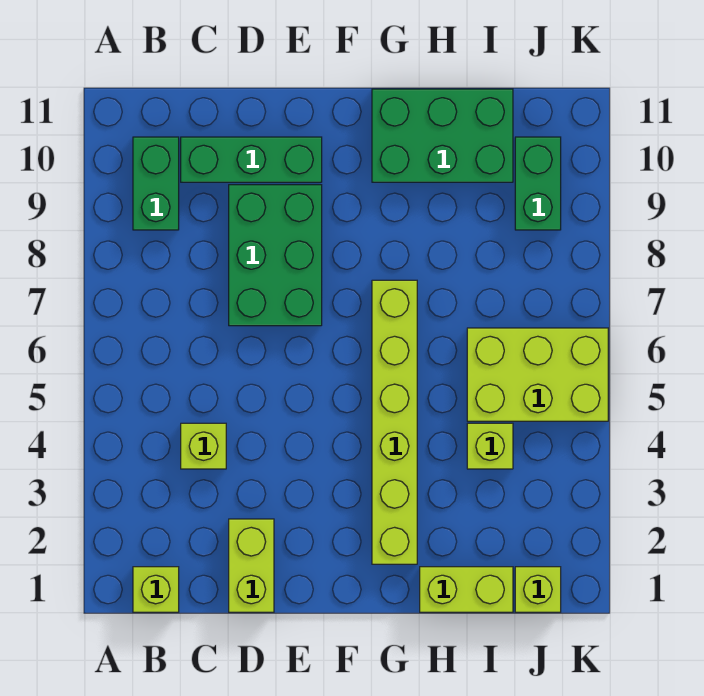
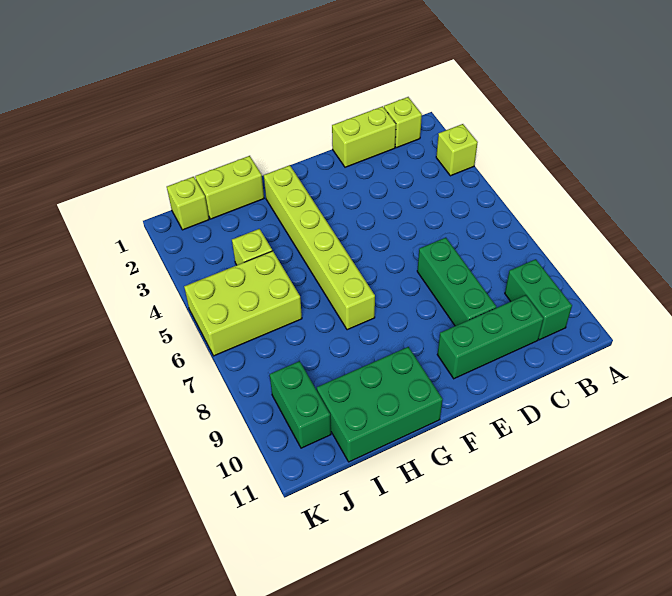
lime brick C4 level 1 -> lime brick A3 level 1
lime brick D1:D2 level 1 -> lime brick C1:D1 level 1
green brick D7:E9 level 1 -> green brick D7:D9 level 1

